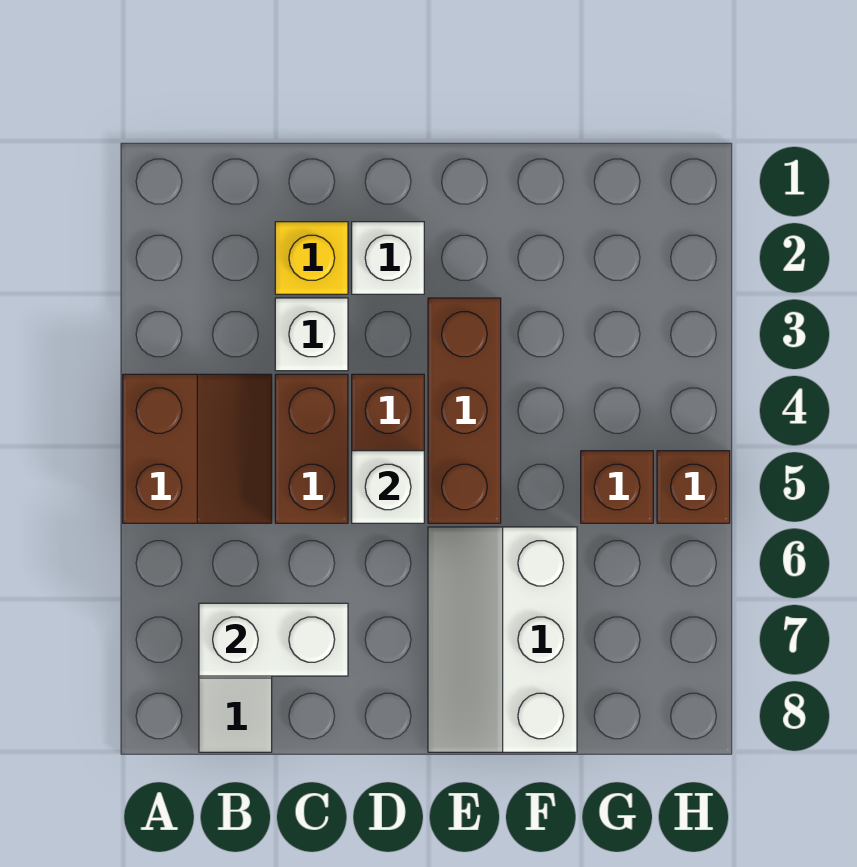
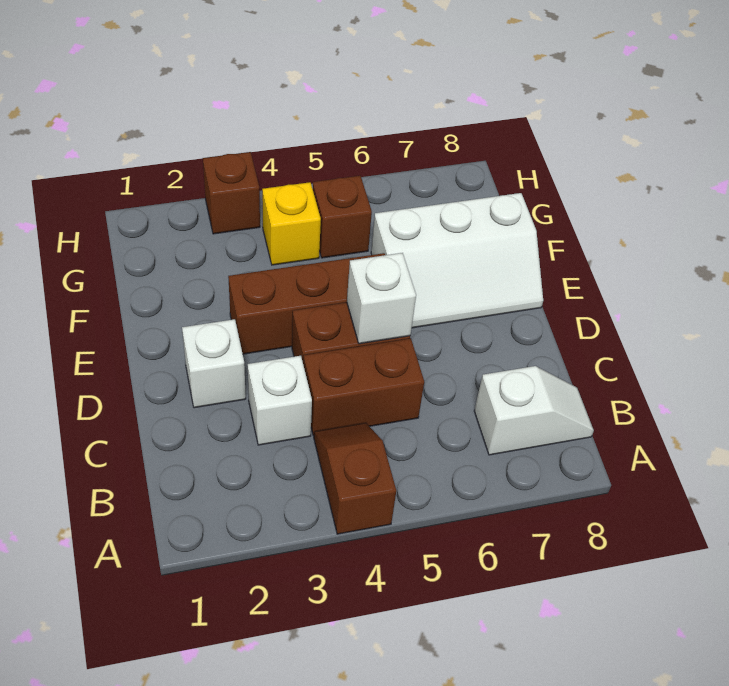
brown slope A4:B5 level 1 top A -> brown slope A4:B4 level 1 top A
white brick B7:C7 level 2 -> none
yellow brick C2 level 1 -> yellow brick G4 level 1
brown brick H5 level 1 -> brown brick H3 level 1

